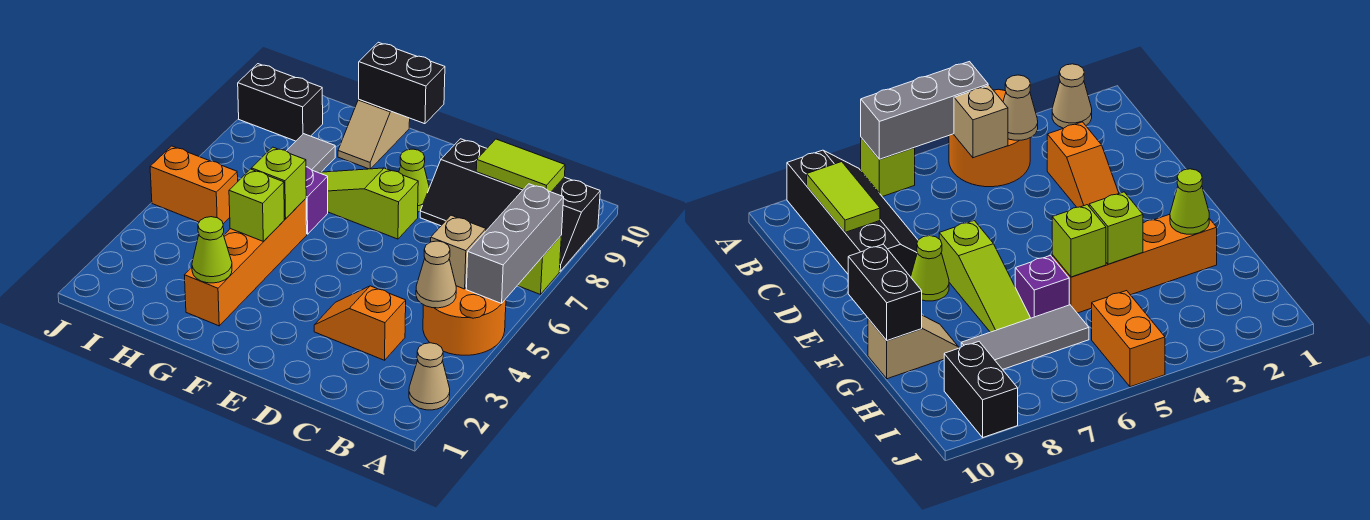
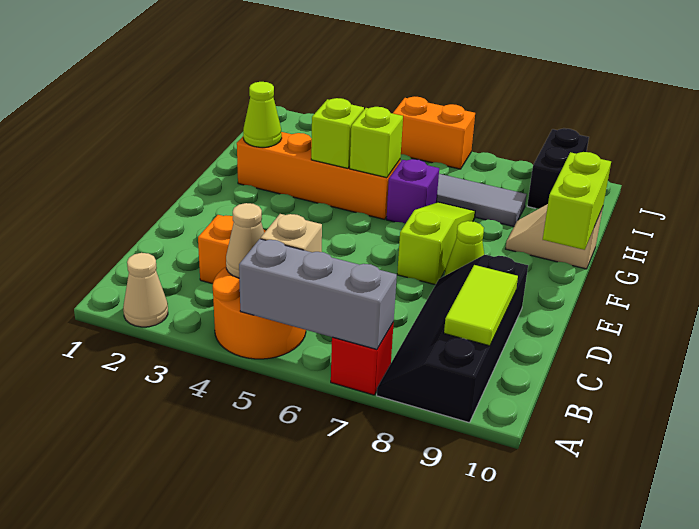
lime brick A7 level 1 -> red brick A7 level 1
black brick F10:G10 level 2 -> lime brick F10:G10 level 2
orange brick I5:J5 level 1 -> orange brick J5:J6 level 1

